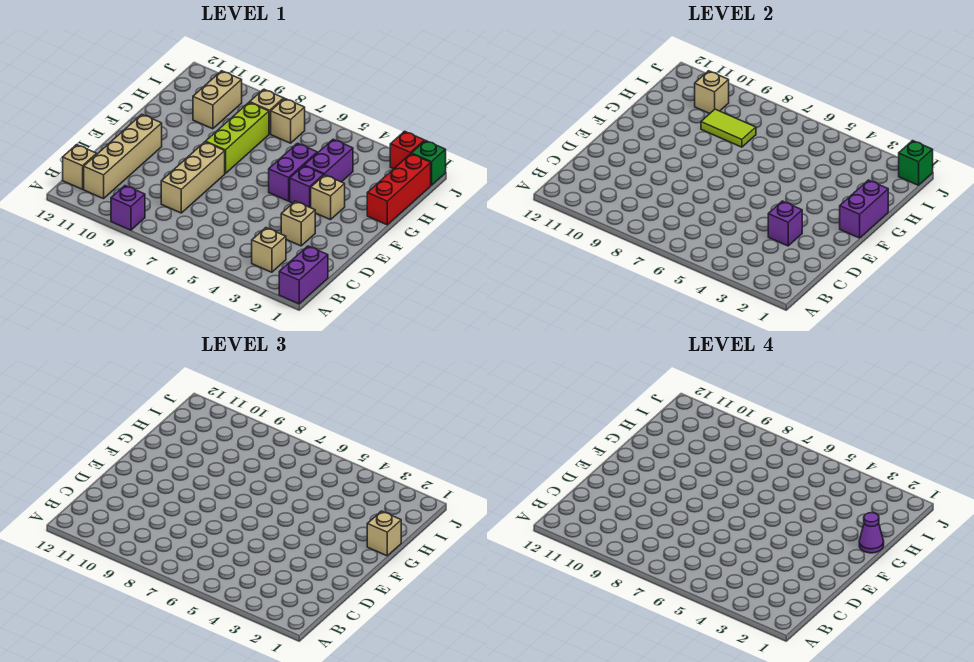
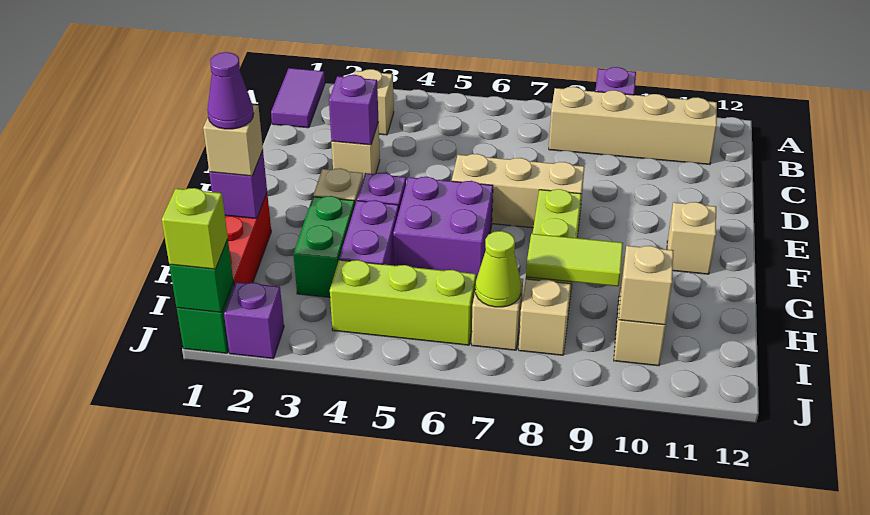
purple brick A1:B1 level 1 -> purple tile A1:B1 level 1
tan brick B11:E11 level 1 -> tan brick B8:B11 level 1
tan brick B12 level 1 -> tan brick F11 level 1
tan brick C8:E8 level 1 -> tan brick E6:E8 level 1
purple brick F1:G1 level 2 -> purple brick G1 level 2
purple brick F5:G5 level 1 -> purple brick F5:G6 level 1
none -> green brick G3:H3 level 1
none -> lime brick I4:I6 level 1
none -> lime cone I7 level 2
none -> lime brick J1 level 3
red brick J2 level 1 -> purple brick J2 level 1

